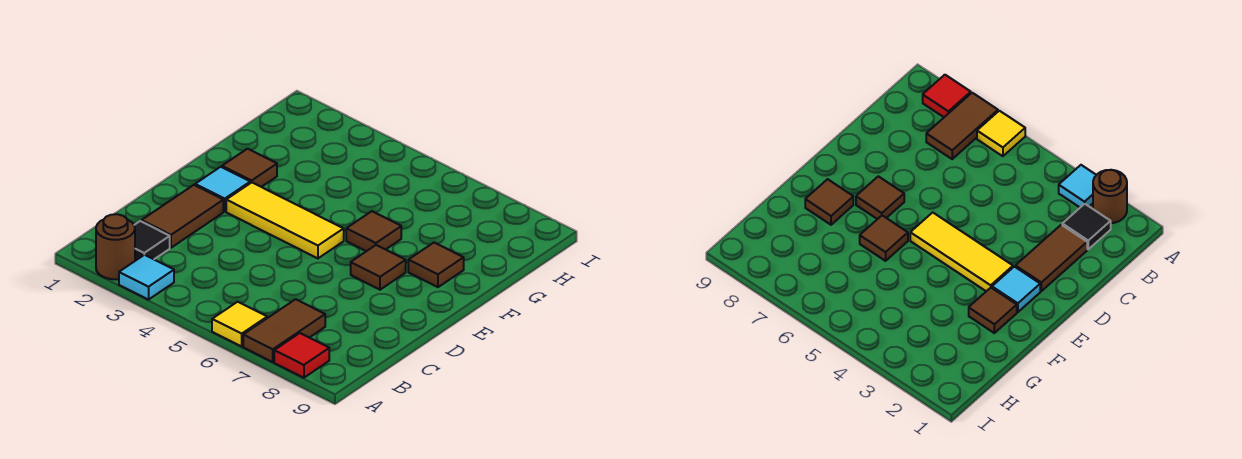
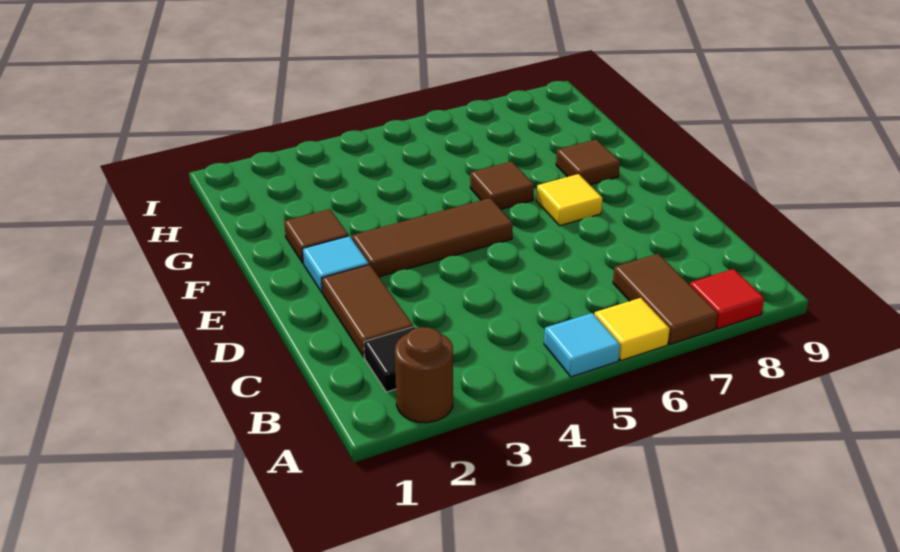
cyan tile A3 level 1 -> cyan tile A5 level 1
yellow tile E3:E5 level 1 -> brown tile E3:E5 level 1
brown tile E7 level 1 -> yellow tile E7 level 1

